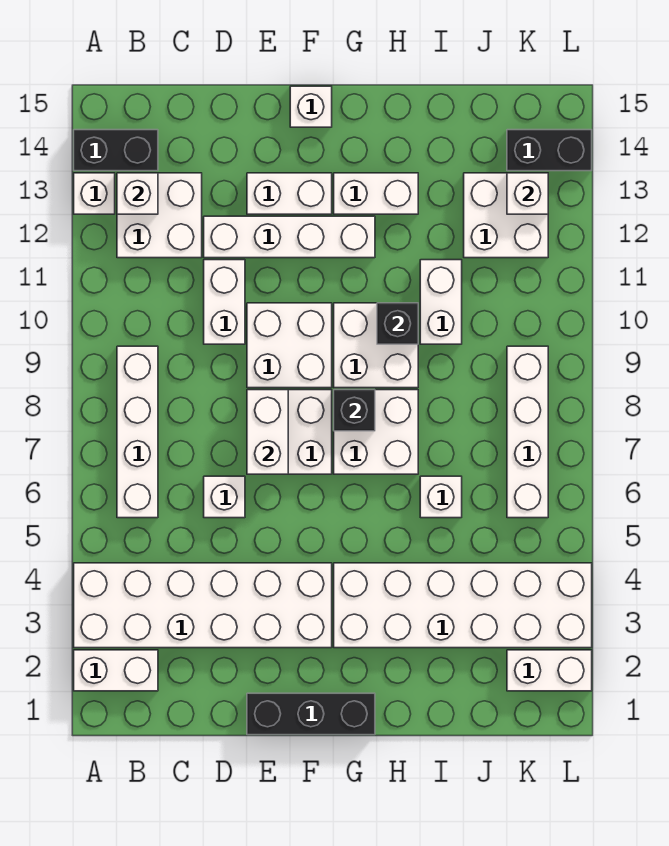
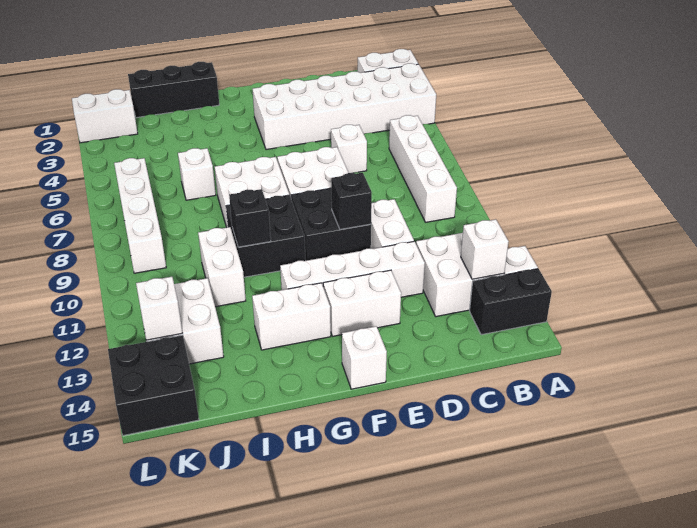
black brick E1:G1 level 1 -> black brick H1:J1 level 1
white brick E7:E8 level 2 -> none
white brick E9:F10 level 1 -> black brick E9:F10 level 1
white brick G3:L4 level 1 -> none
black brick G8 level 2 -> black brick E10 level 2
white brick G9:H10 level 1 -> black brick G9:H10 level 1
black brick K14:L14 level 1 -> black brick K14:L15 level 1

